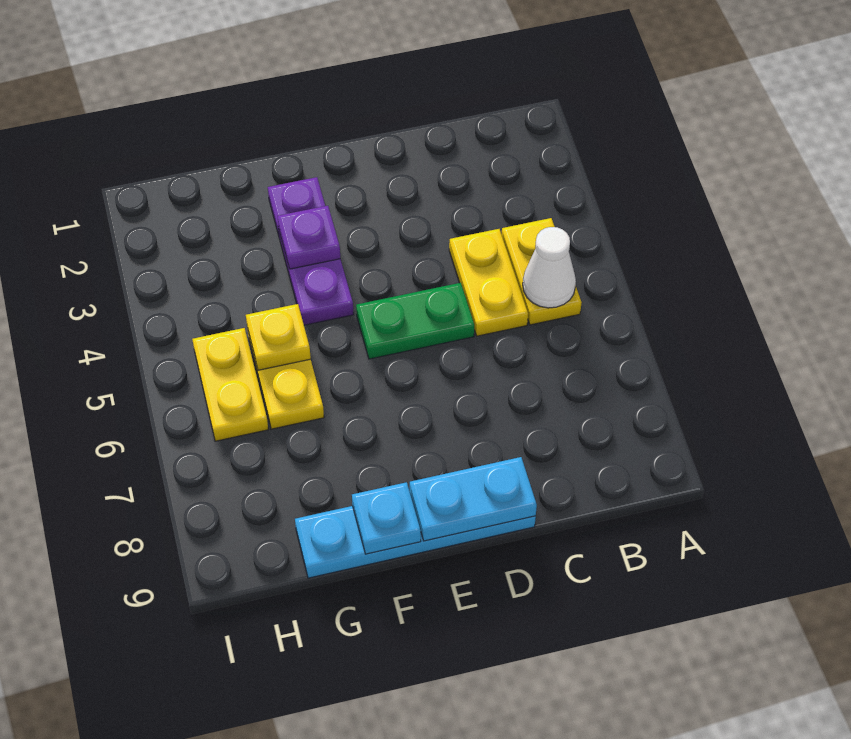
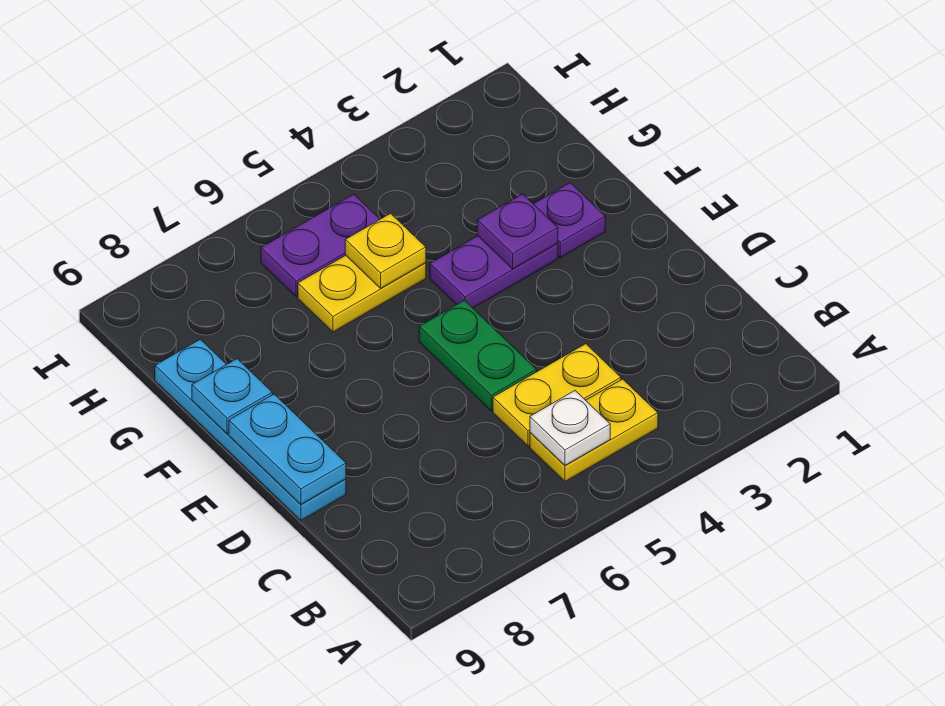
white cone B5 level 2 -> white plate B5 level 2
yellow plate H5:H6 level 1 -> purple plate H5:H6 level 1

